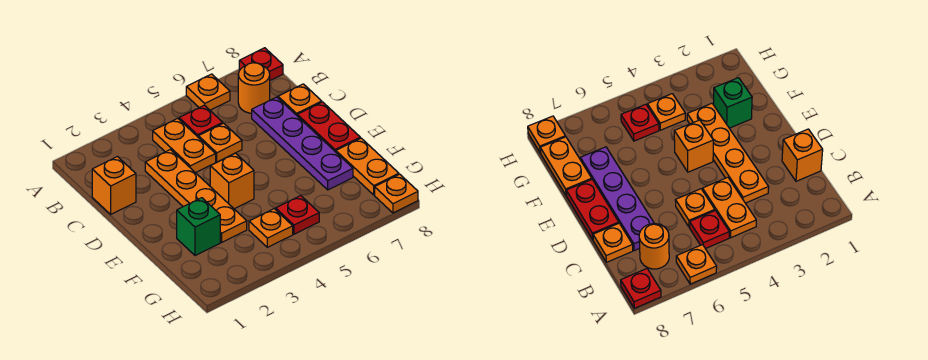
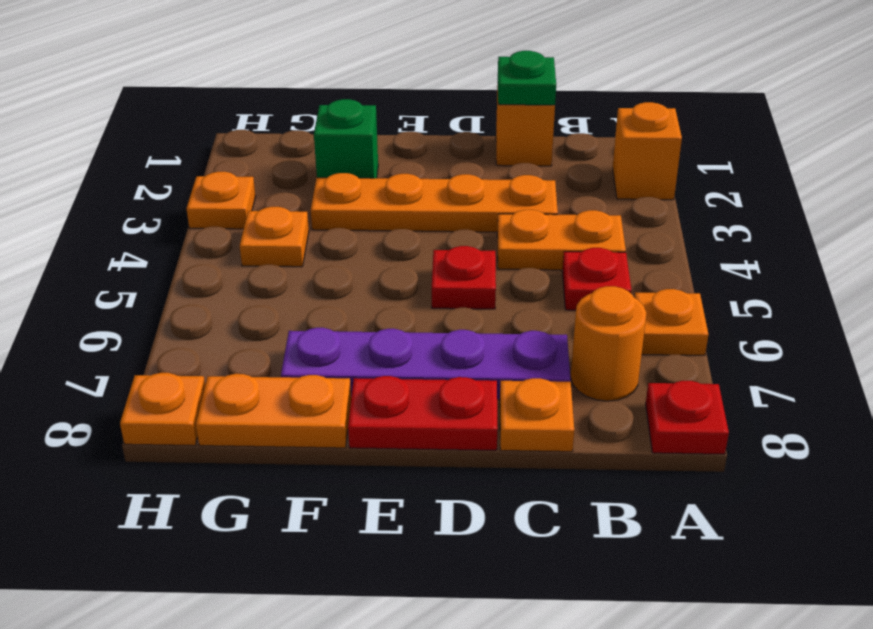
none -> green plate C1 level 2
orange plate C5 level 1 -> orange plate H3 level 1
orange brick E4 level 1 -> orange brick A2 level 1
red plate G5 level 1 -> red plate D5 level 1

